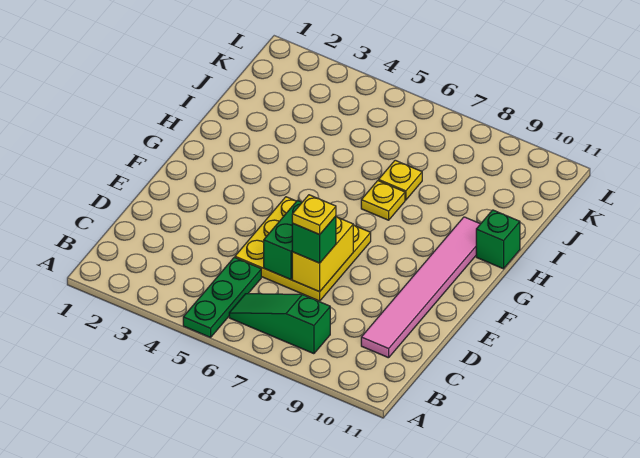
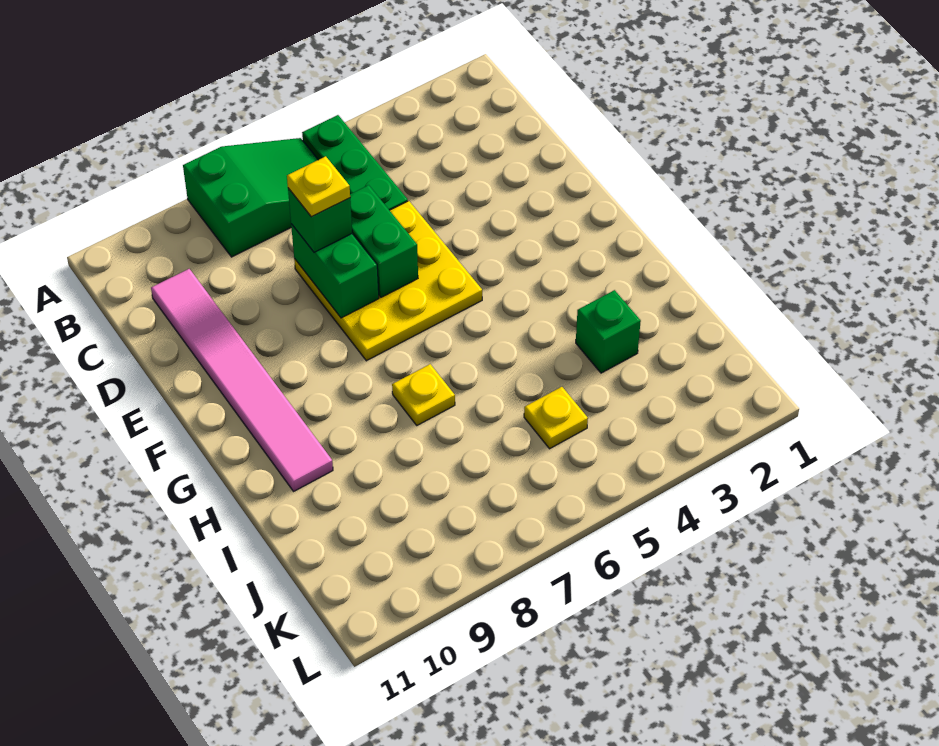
green slope B6:B8 level 1 top 8 -> green slope A6:B8 level 1 top 8
yellow brick D7:E7 level 2 -> green brick D7:E7 level 2
green brick H11 level 1 -> green brick I3 level 1
yellow plate I7 level 1 -> yellow plate J5 level 1

